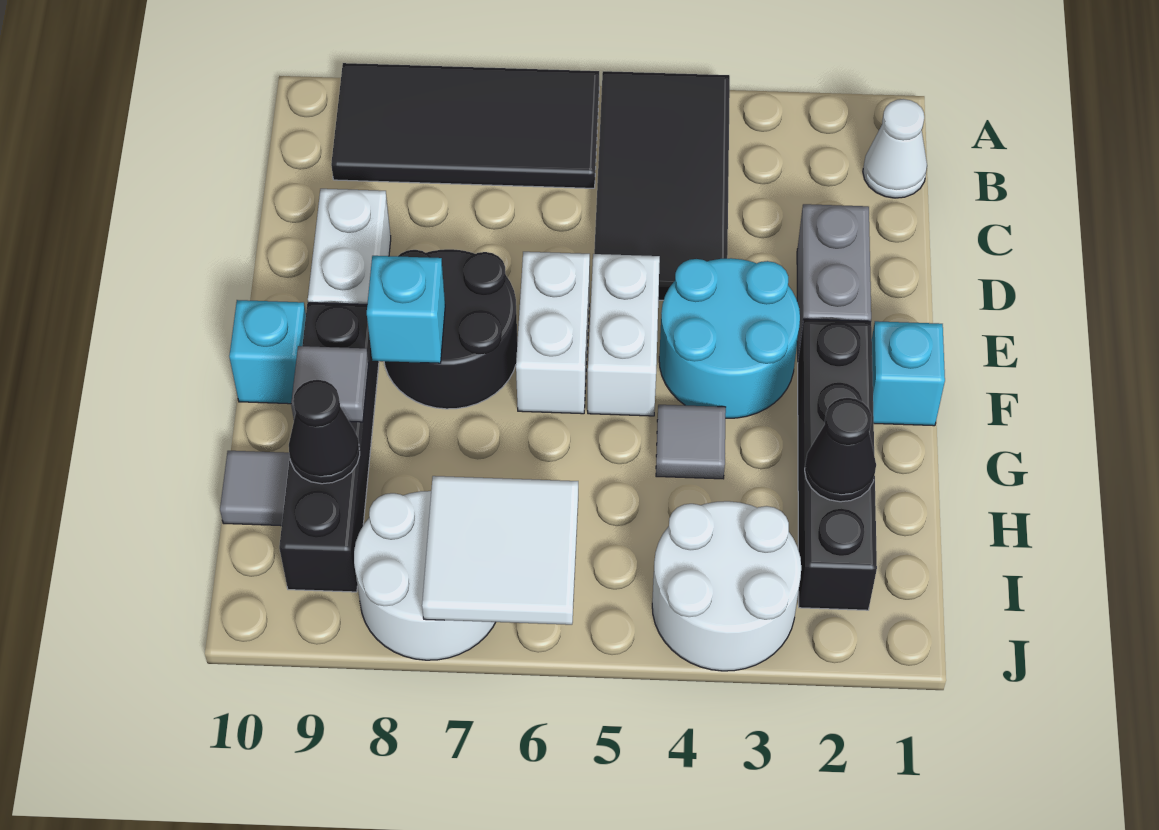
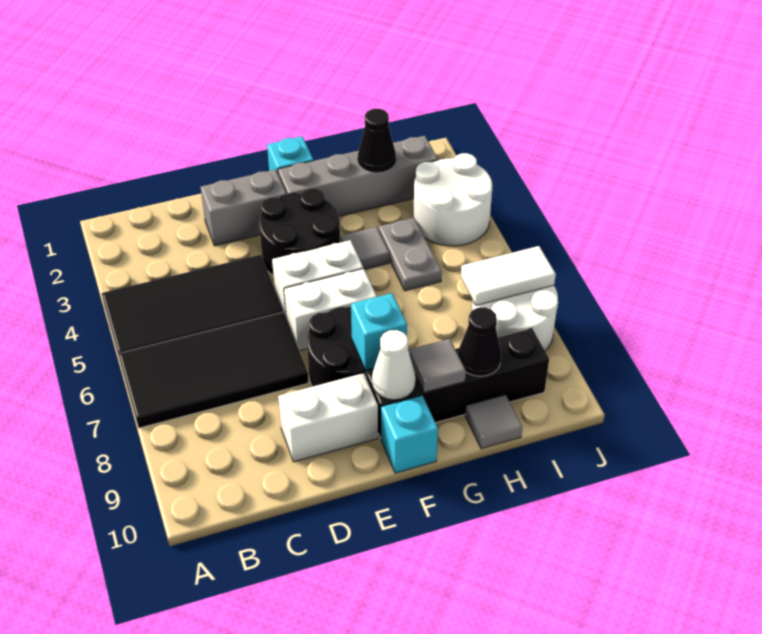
black tile A6:B9 level 1 -> black tile A6:D7 level 1
white cone B1 level 1 -> white cone F9 level 2
cyan round brick E3:F4 level 1 -> black round brick E3:F4 level 1
black brick F2:I2 level 1 -> grey brick F2:I2 level 1
none -> grey plate H4:H5 level 1
white tile I6:J7 level 2 -> white tile I7:J7 level 2

